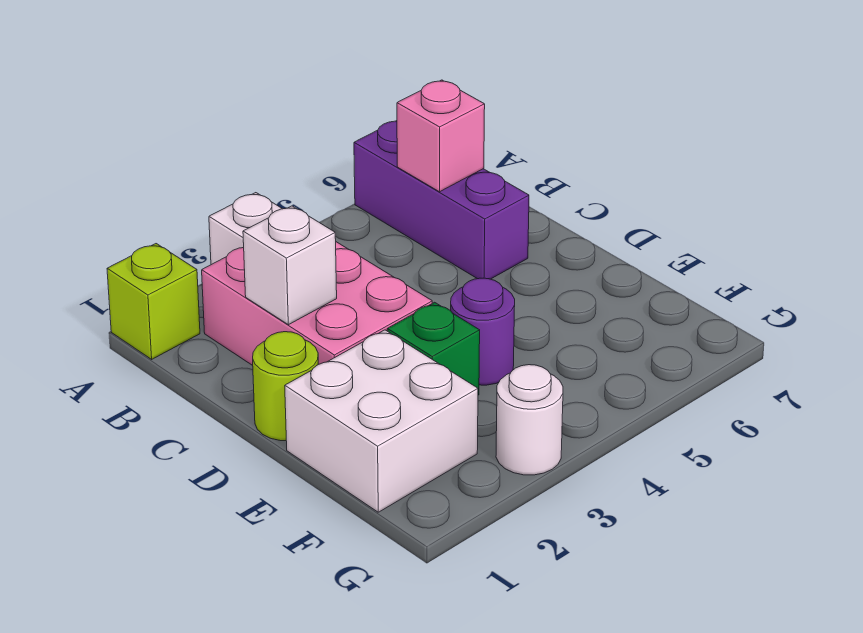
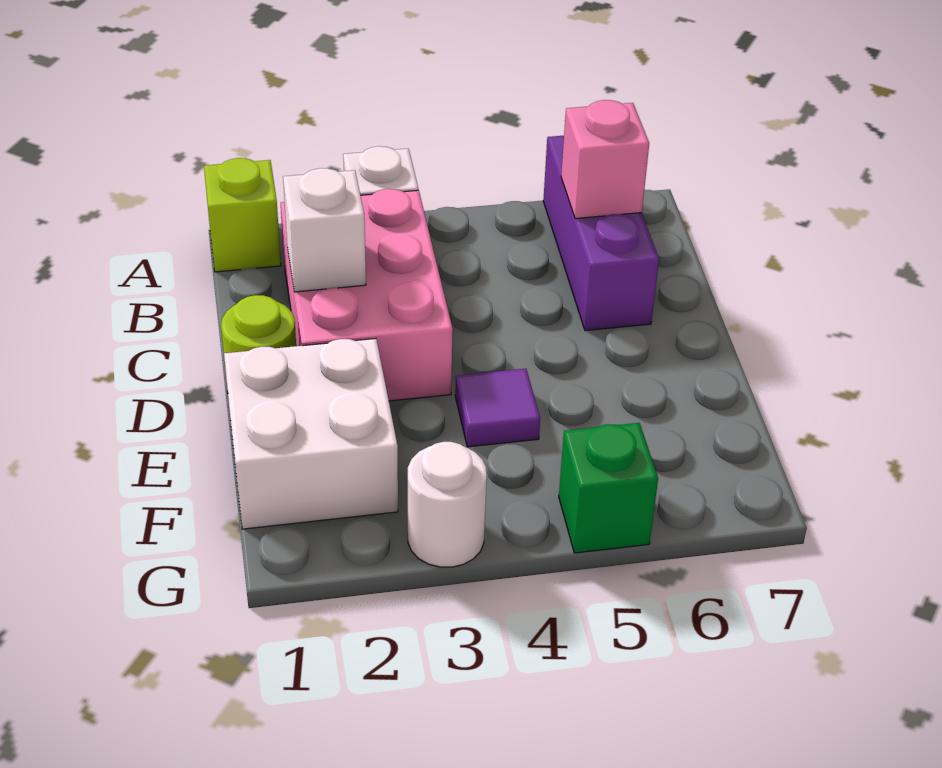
green brick E3 level 1 -> green brick G5 level 1
purple round brick E4 level 1 -> purple tile E4 level 1

